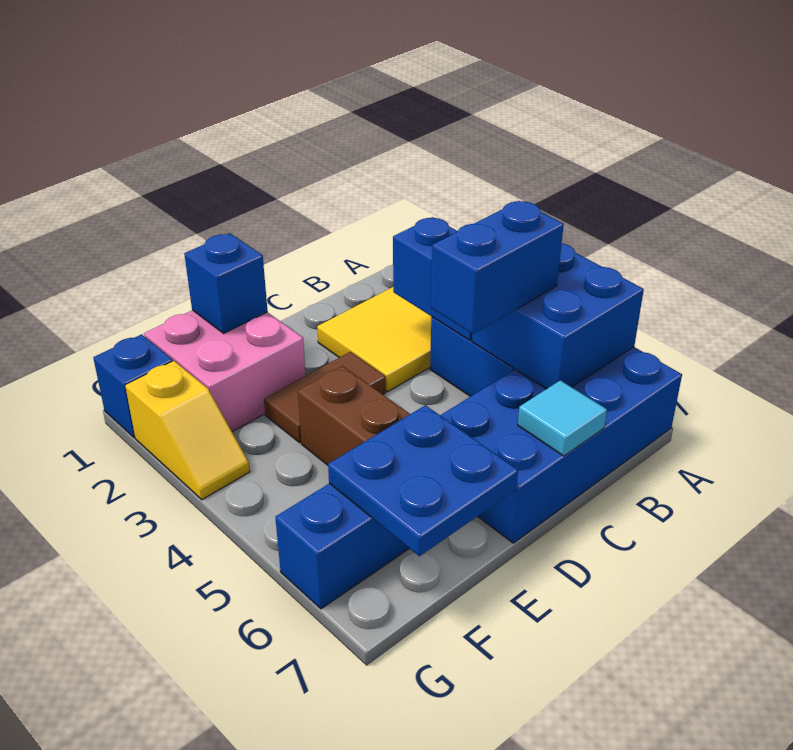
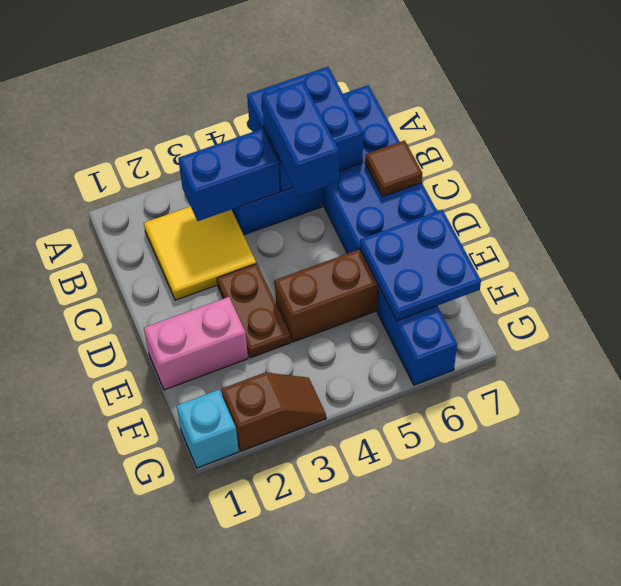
cyan tile C7 level 2 -> brown tile C7 level 2
brown tile D3:E3 level 1 -> brown plate D3:E3 level 1
pink brick E1:F2 level 1 -> pink brick E1:E2 level 1
blue brick E1 level 2 -> none
blue brick G1 level 1 -> cyan brick G1 level 1
yellow slope G2:G3 level 1 top 2 -> brown slope G2:G3 level 1 top 2

